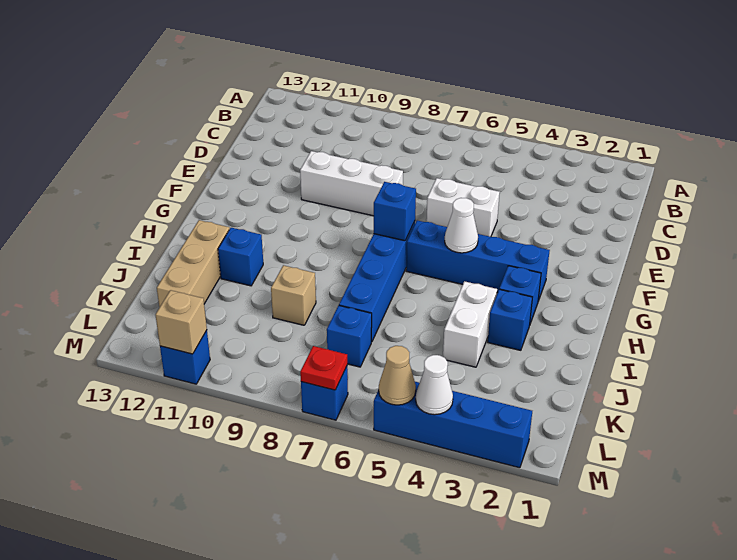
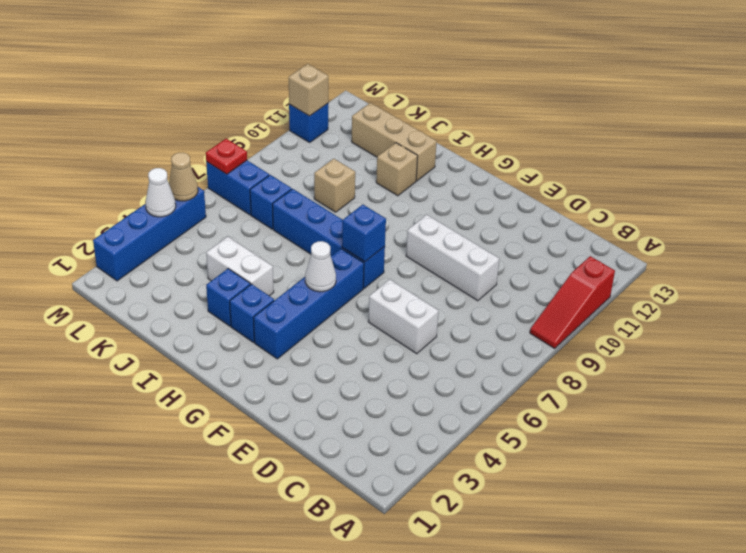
none -> red slope A9:A11 level 1 top 11
white brick E5:E6 level 1 -> white brick D6:E6 level 1
white brick E8:E10 level 1 -> white brick D9:F9 level 1
blue brick I11 level 1 -> tan brick I11 level 1
blue brick M7 level 1 -> blue brick L7:M7 level 1

